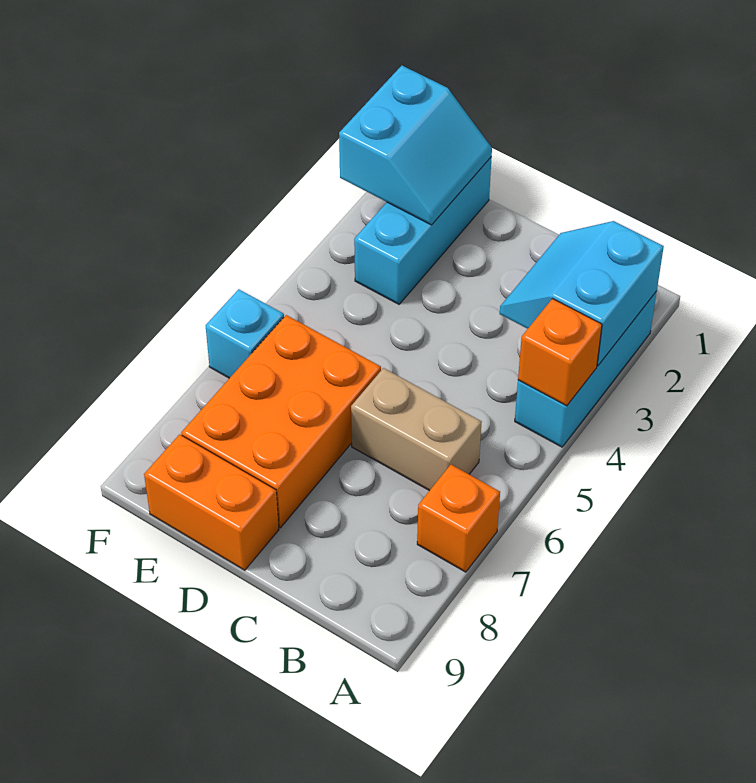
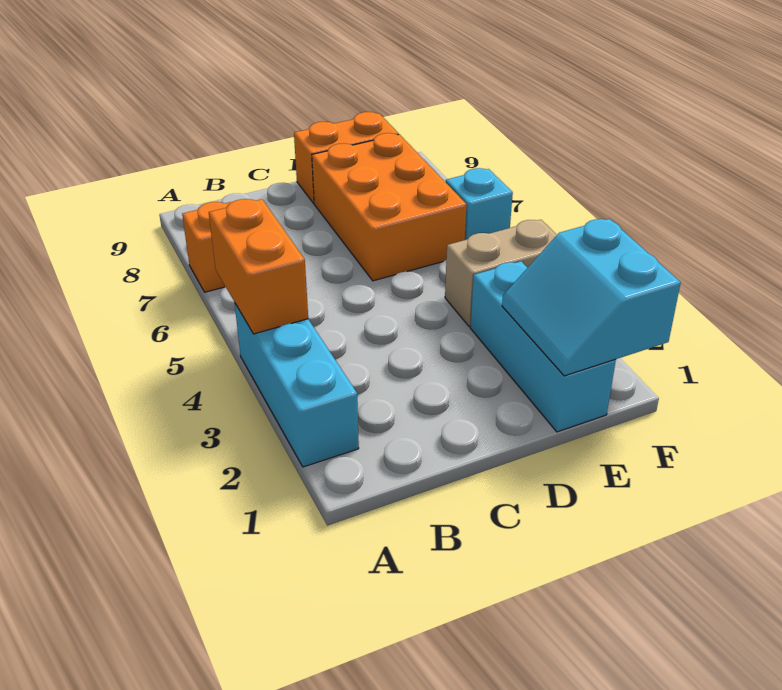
cyan slope A2:B3 level 2 top A -> none
orange brick A4 level 2 -> orange brick A4:A5 level 2
tan brick B6:C6 level 1 -> tan brick E4:F4 level 1

